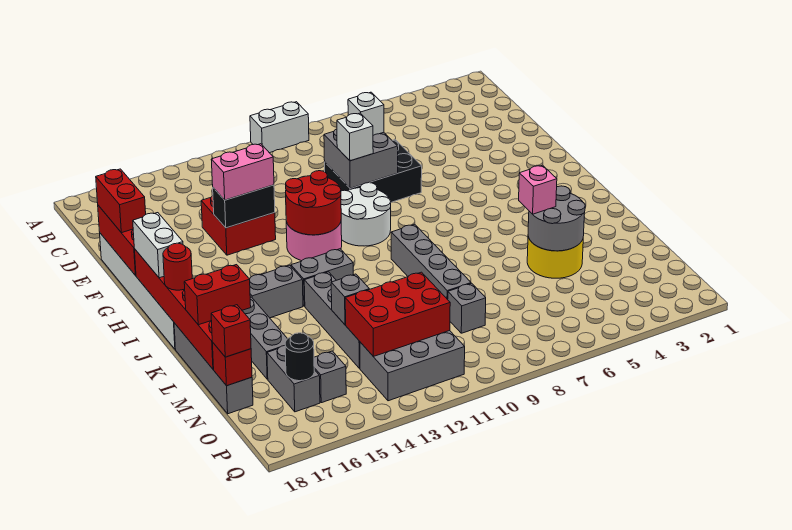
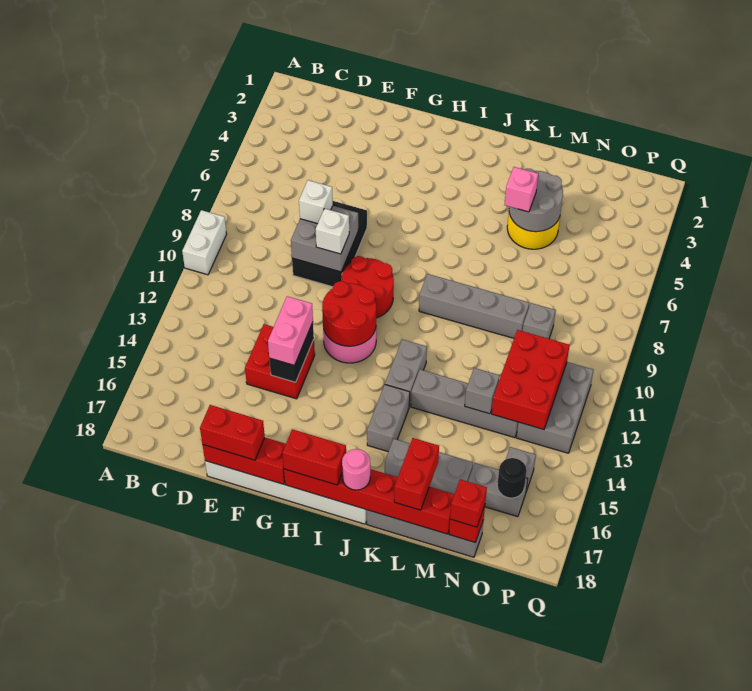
white round brick G9:H10 level 1 -> red round brick G9:H10 level 1
white brick H18:I18 level 3 -> red brick H18:I18 level 3
red round brick J18 level 3 -> pink round brick J18 level 3

